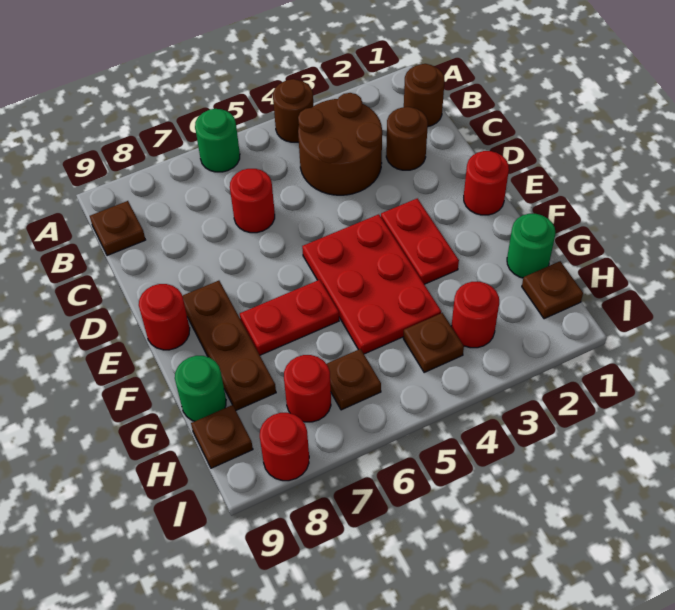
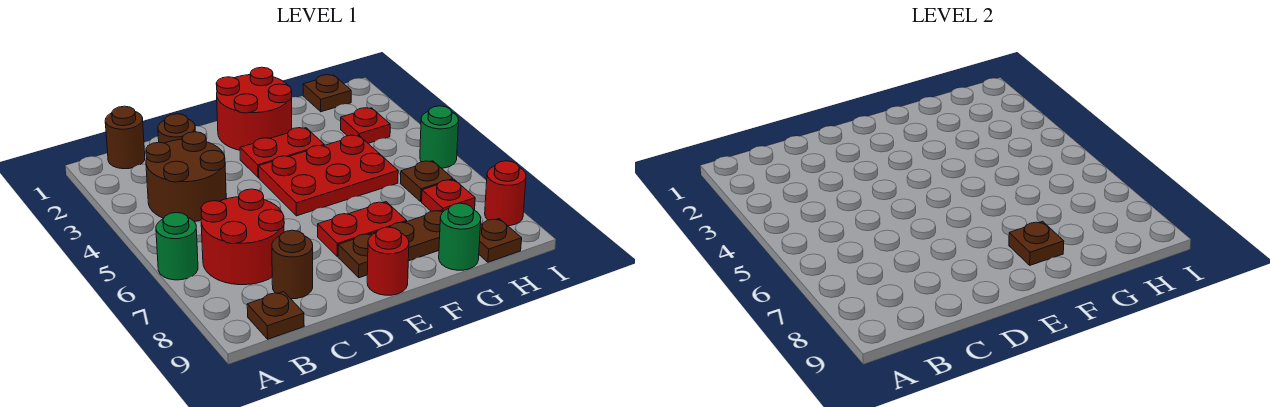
brown round brick A4 level 1 -> brown round brick C8 level 1
red round brick C6 level 1 -> red round brick B6:C7 level 1
red round brick E1 level 1 -> red round brick E1:F2 level 1
red plate F6:F7 level 1 -> red plate E7:F7 level 1
green round brick G1 level 1 -> green round brick I5 level 1
red round brick H3 level 1 -> red plate H3 level 1
brown plate H4 level 1 -> brown plate F8 level 2
red round brick H7 level 1 -> red plate H7 level 1

